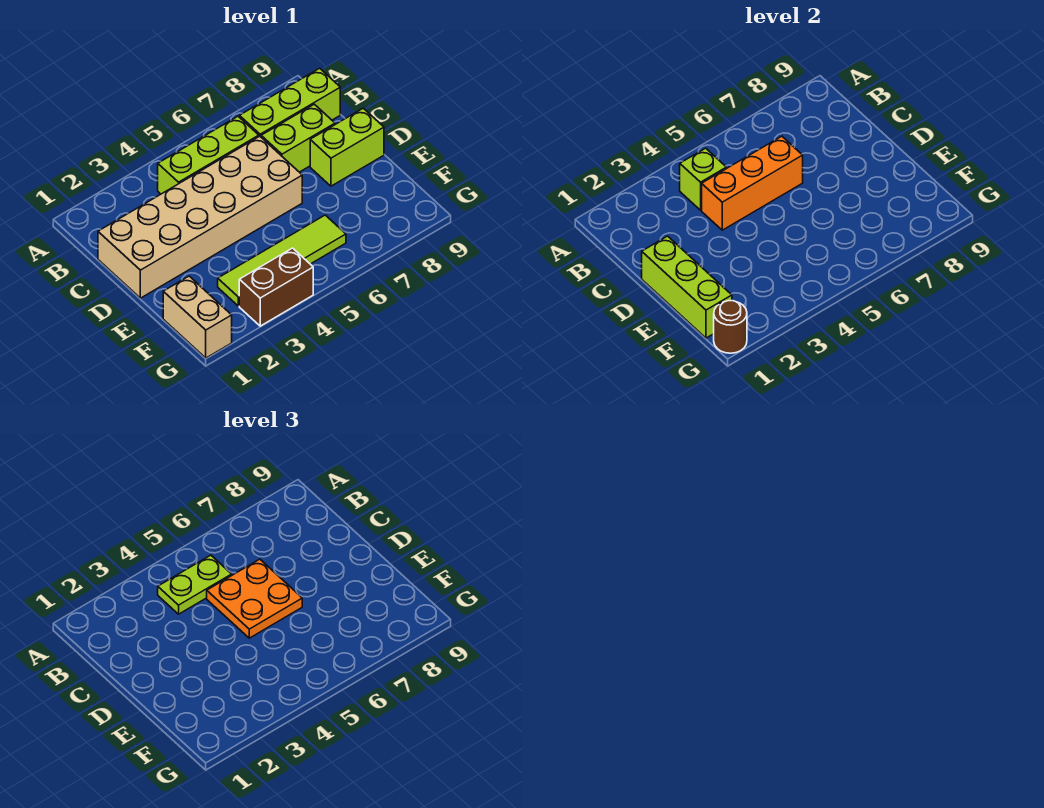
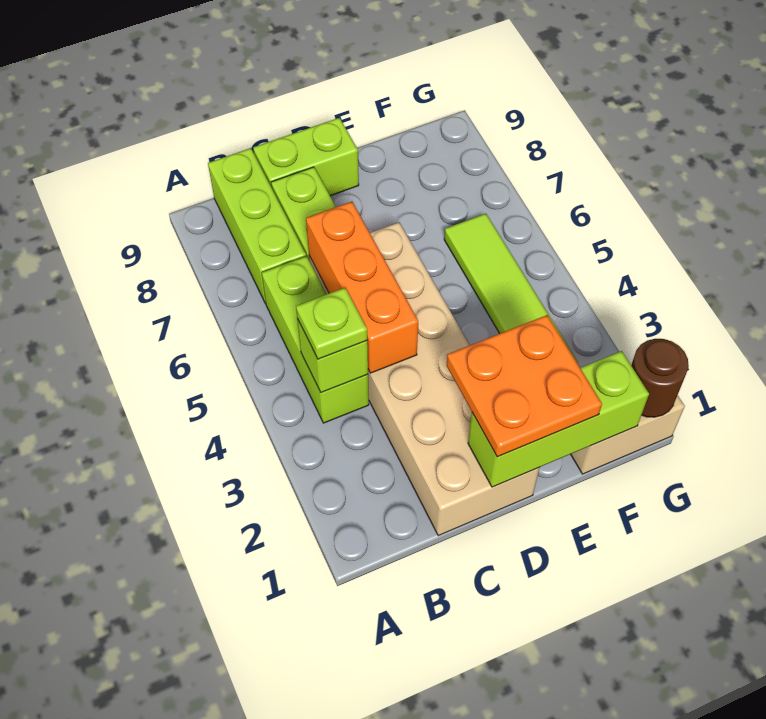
lime plate B4:B5 level 3 -> lime plate B4 level 3
orange plate C5:D6 level 3 -> orange plate D1:E2 level 3
lime brick D8:D9 level 1 -> lime brick C9:D9 level 1
brown brick G3:G4 level 1 -> none

